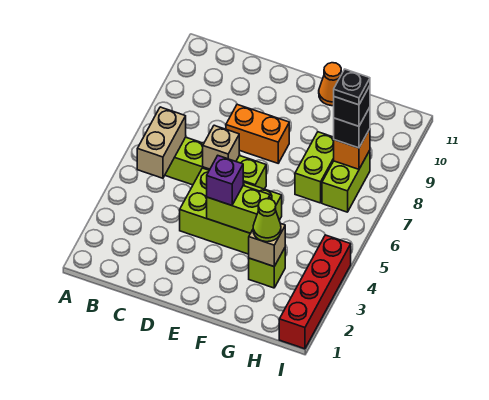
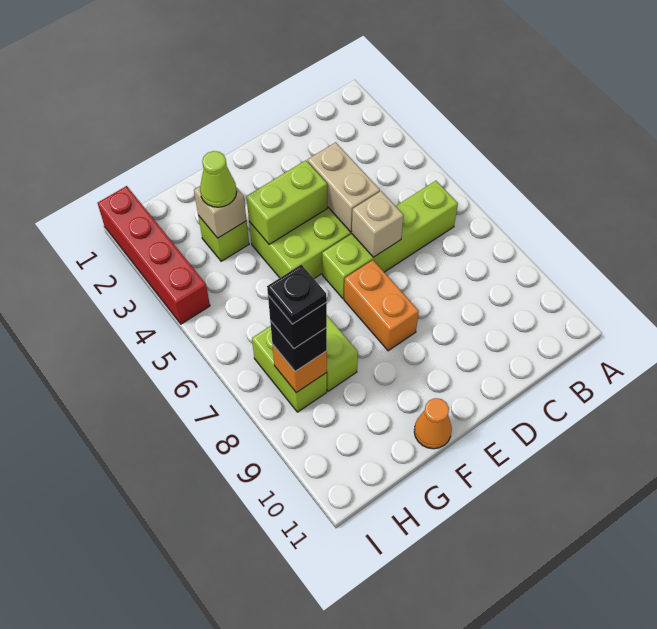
tan brick B5:B6 level 2 -> tan brick D4:D5 level 2
orange brick D8:E8 level 1 -> orange brick E7:E8 level 1
purple brick E4 level 3 -> none

